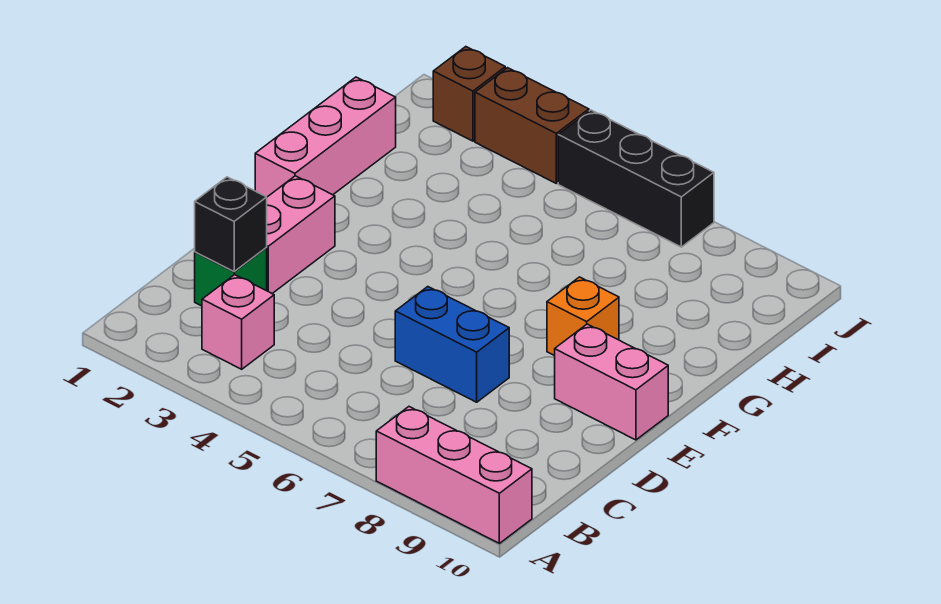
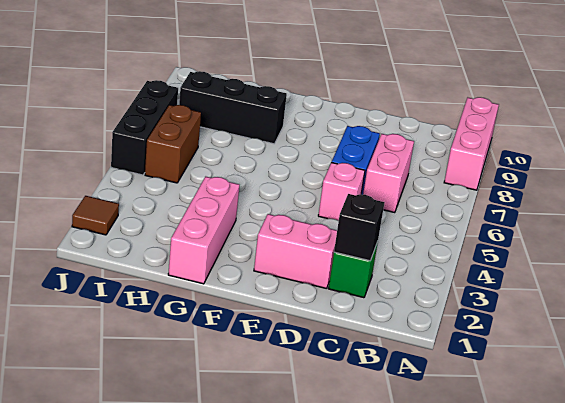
pink brick B3 level 1 -> pink brick D5 level 1
pink brick E9:E10 level 1 -> pink brick C6:C7 level 1
pink brick F1:H1 level 1 -> pink brick G1:G3 level 1
orange brick F8 level 1 -> none
none -> black brick G8:I8 level 1
brown brick J2 level 1 -> brown tile J2 level 1
brown brick J3:J4 level 1 -> brown brick I5:I6 level 1

